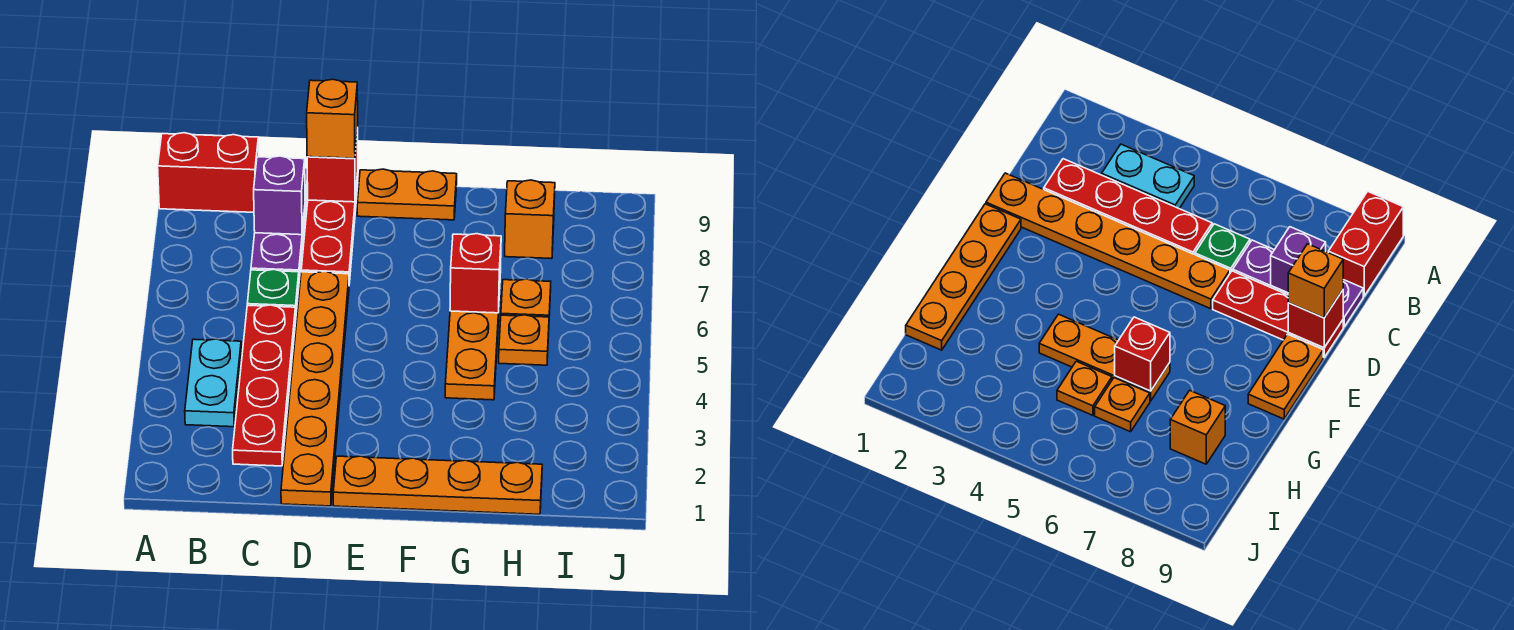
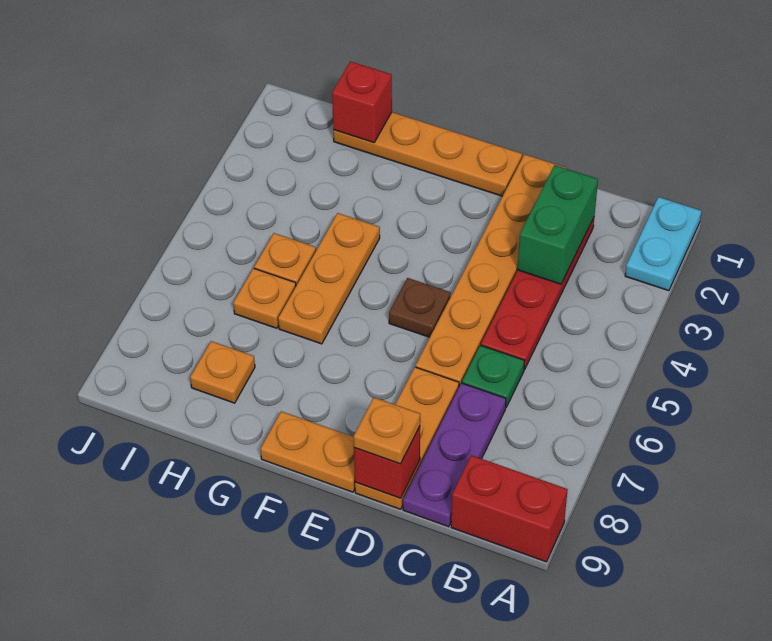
cyan plate B3:B4 level 1 -> cyan plate A1:A2 level 1
none -> green brick C2:C3 level 2
purple brick C8 level 2 -> none
red plate D7:D9 level 1 -> orange plate D7:D9 level 1
orange brick D9 level 3 -> orange plate D9 level 3
none -> brown plate E5 level 1
red brick G6 level 2 -> red brick H1 level 2
orange brick H8 level 1 -> orange plate H8 level 1

